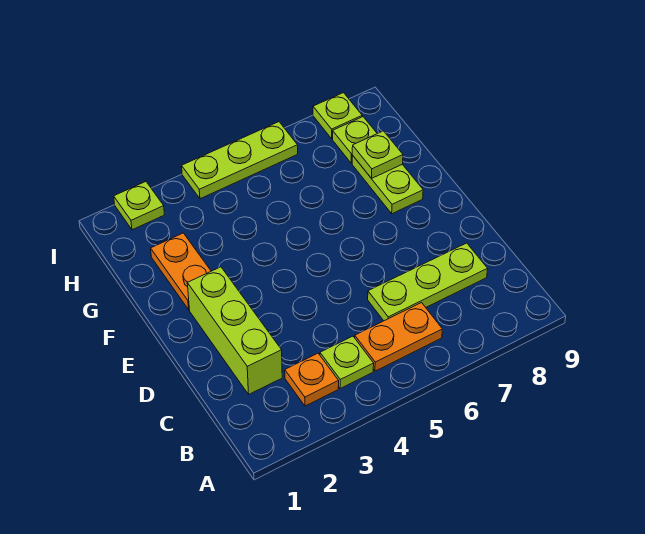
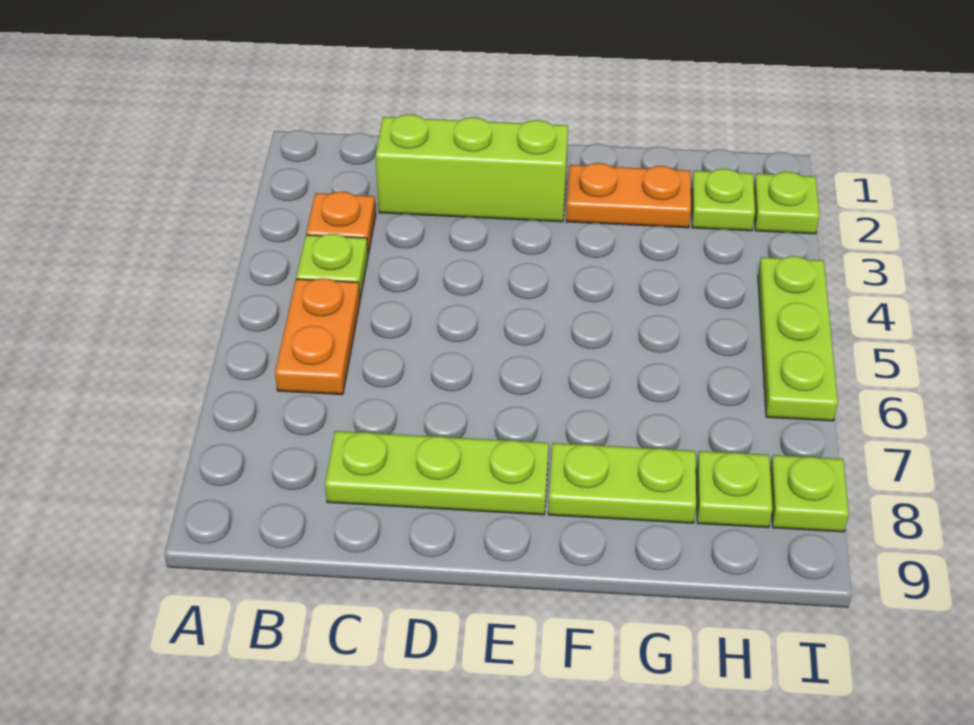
lime plate C6:C8 level 1 -> lime plate C8:E8 level 1
lime plate G8 level 2 -> lime plate H2 level 1

